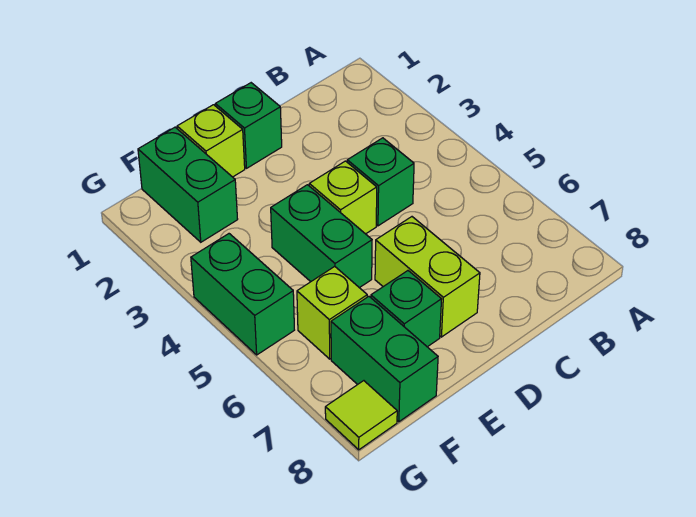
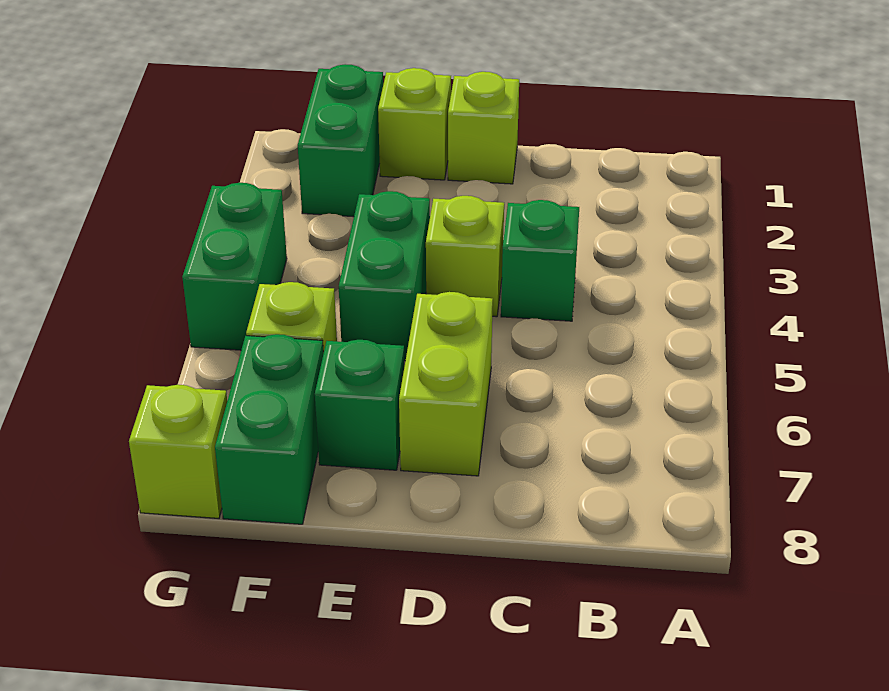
green brick D1 level 1 -> lime brick D1 level 1
lime tile G8 level 1 -> lime brick G8 level 1

